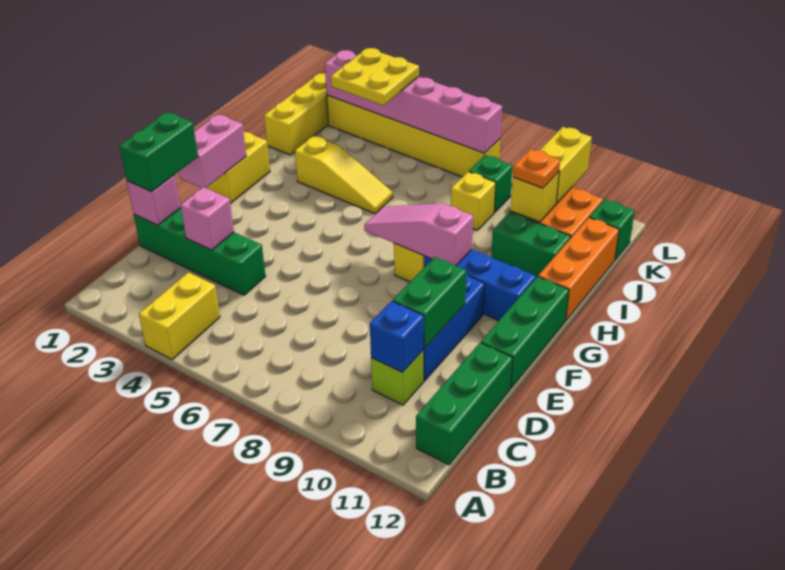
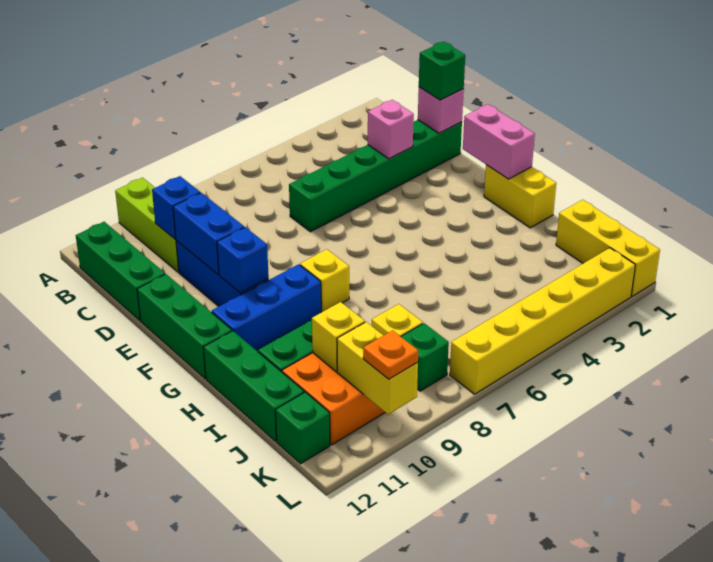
yellow brick A4:B4 level 1 -> none
lime brick C10 level 1 -> lime brick A10:C10 level 1
green brick D1:D4 level 1 -> green brick D1:D6 level 1
green brick D1:E1 level 3 -> green brick D1 level 3
green brick D10:E10 level 2 -> blue brick D10:E10 level 2
none -> blue brick F10 level 2
pink slope G7:G9 level 2 top 9 -> none
orange brick H12:J12 level 1 -> green brick H12:J12 level 1
yellow slope I3:I5 level 1 top 3 -> none
orange plate J10 level 3 -> orange plate L10 level 3
yellow plate K3:L4 level 3 -> none
pink brick L2:L7 level 2 -> none

